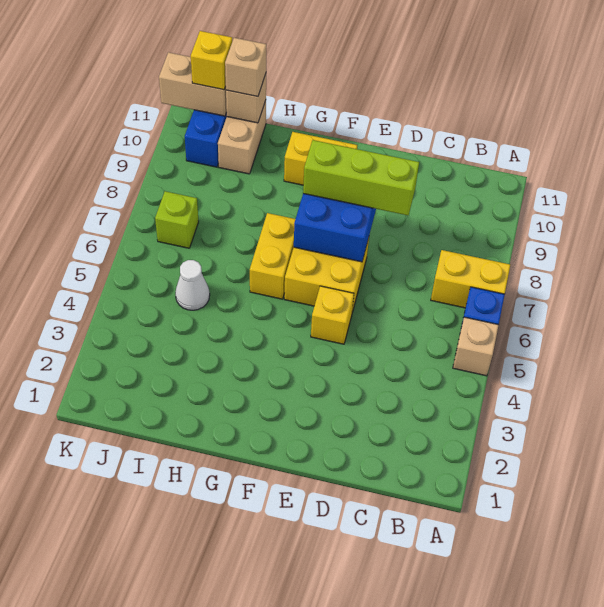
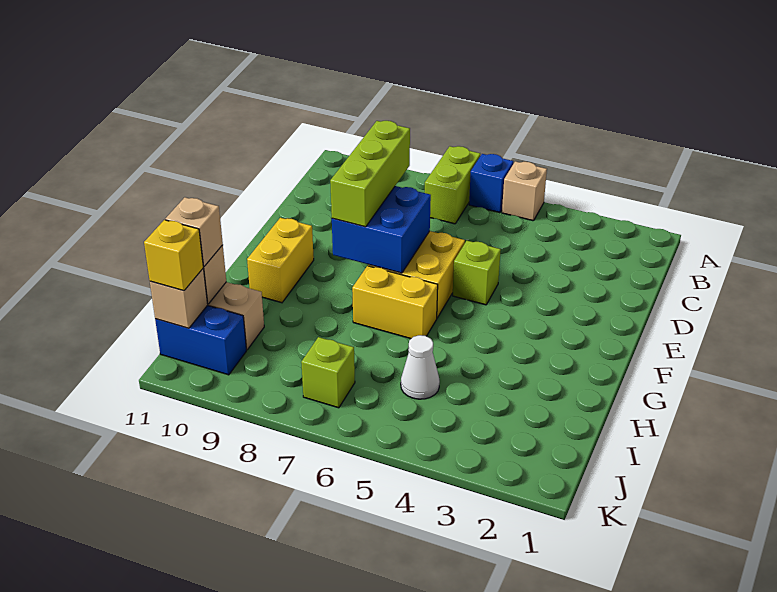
yellow brick A7:B7 level 1 -> lime brick A7:B7 level 1
yellow brick E5 level 1 -> lime brick E5 level 1
tan brick J11:K11 level 2 -> tan brick J11 level 2

